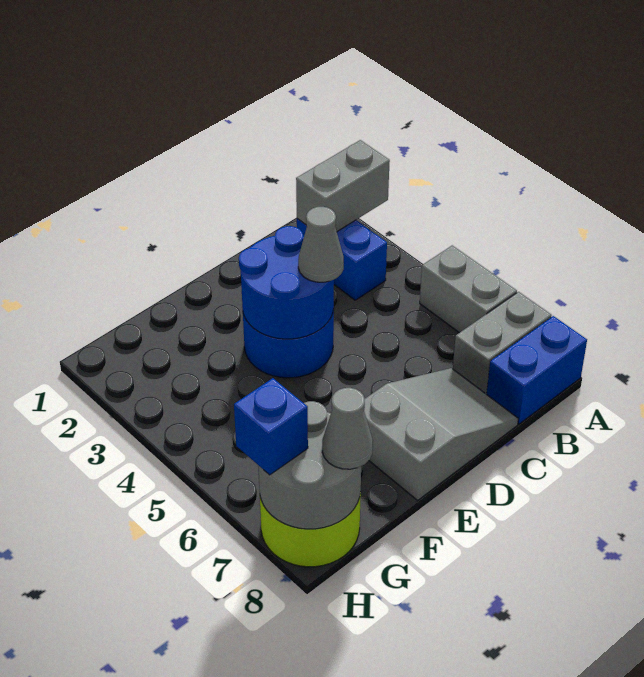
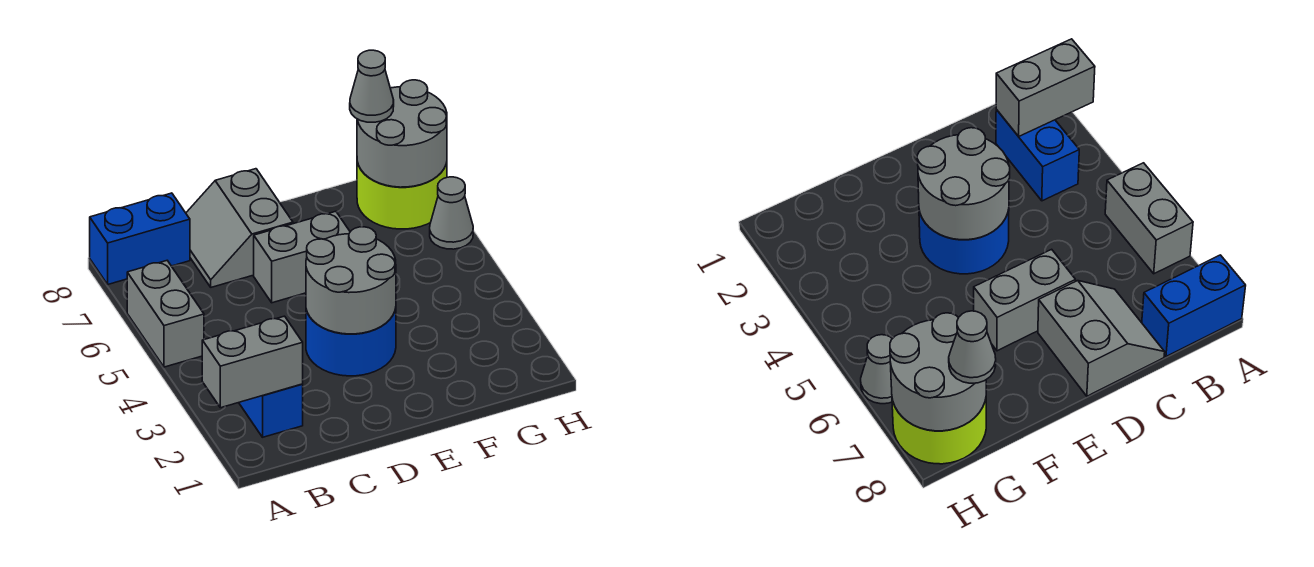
grey brick A7:B7 level 1 -> grey brick D6:E6 level 1
grey slope C7:E8 level 1 top E -> grey slope C7:D8 level 1 top D
blue round brick D3:E4 level 2 -> grey round brick D3:E4 level 2
grey cone D4 level 3 -> grey cone H6 level 1
blue brick H7 level 3 -> none

